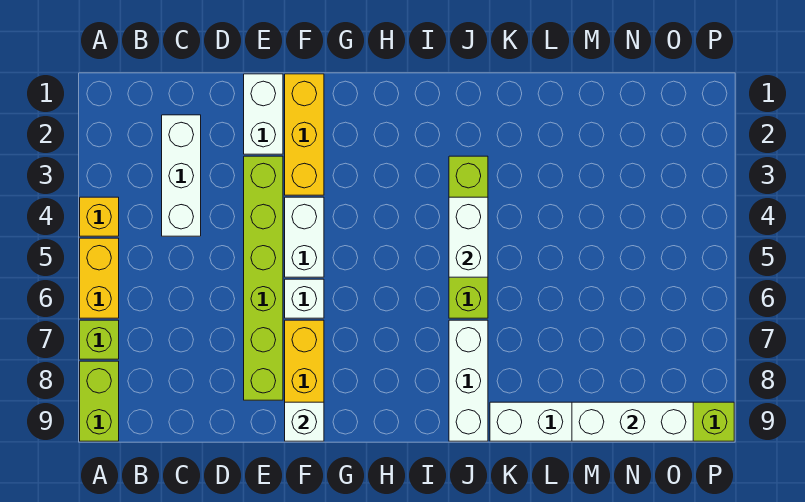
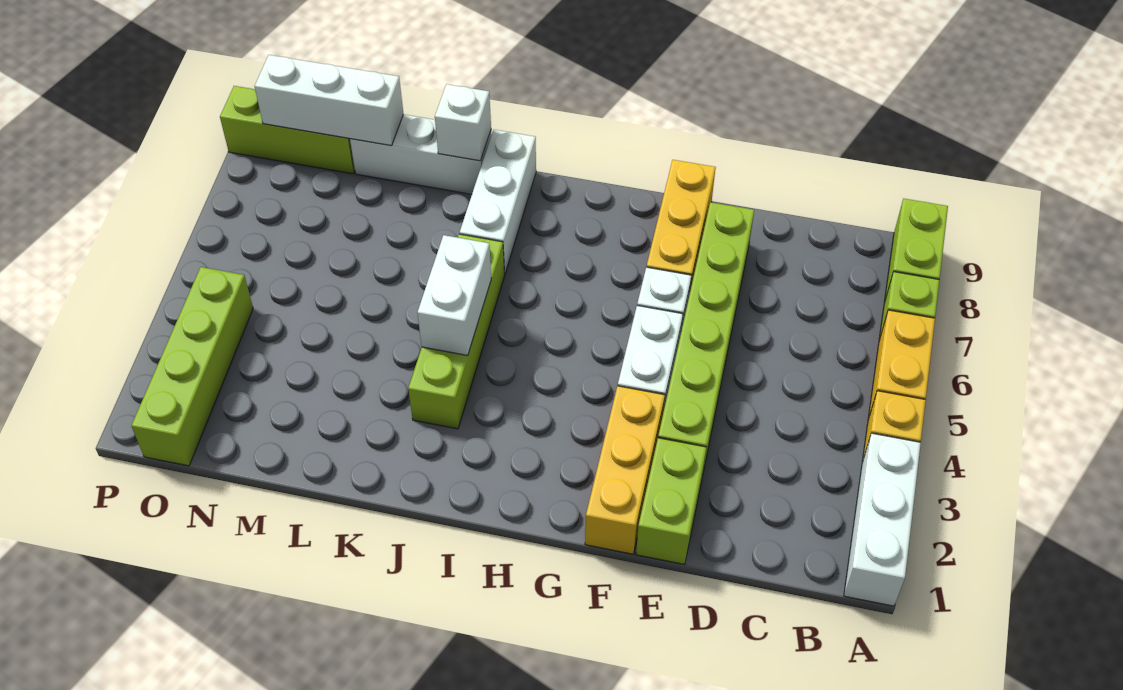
white brick C2:C4 level 1 -> white brick A1:A3 level 1
white brick E1:E2 level 1 -> lime brick E1:E2 level 1
white brick F9 level 2 -> white brick K9 level 2
none -> lime brick O1:O4 level 1

